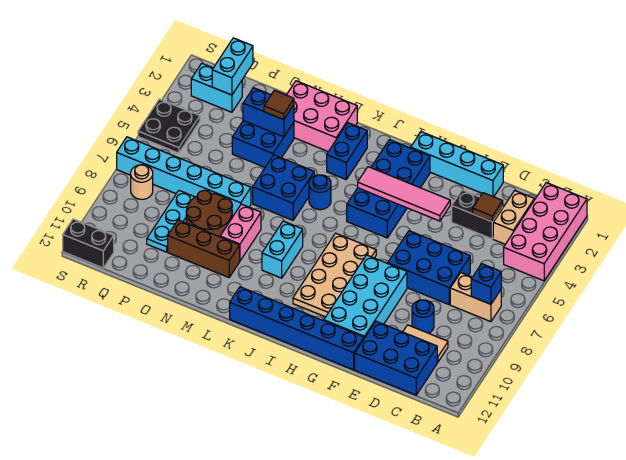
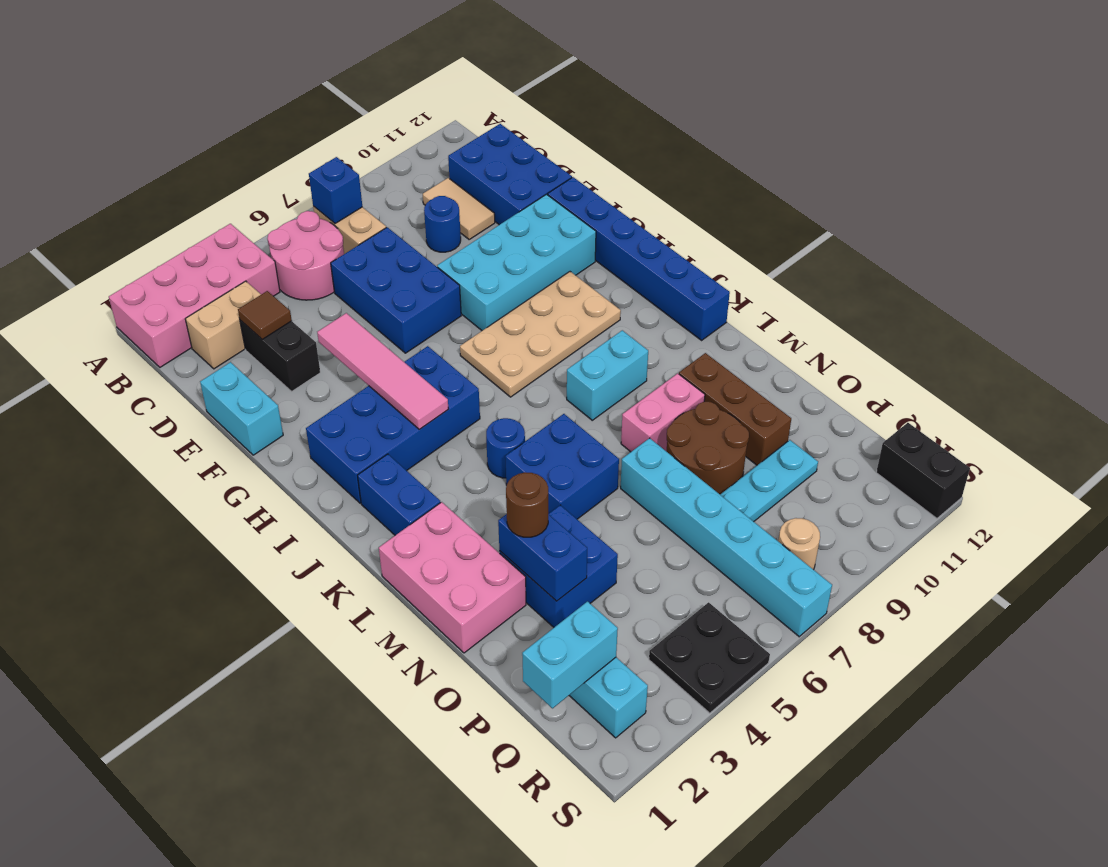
none -> pink round brick B5:C6 level 1
cyan brick E1:H1 level 1 -> cyan brick E1:F1 level 1
blue brick K2:K3 level 1 -> blue brick J2:K2 level 1
brown tile N3 level 3 -> brown round brick N3 level 3

